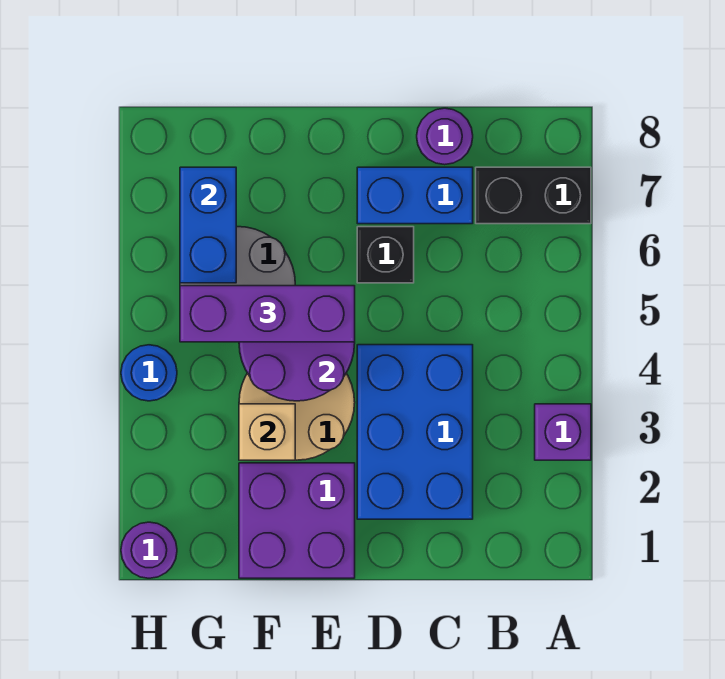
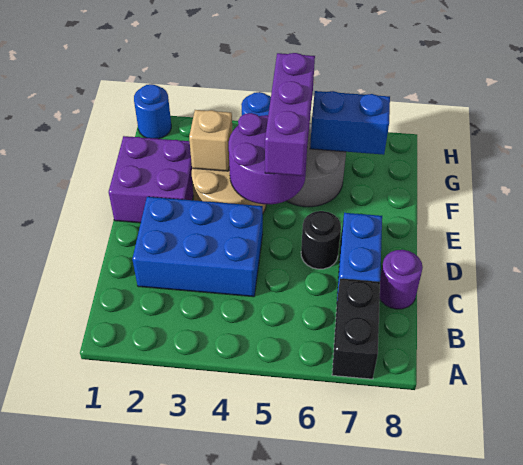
purple brick A3 level 1 -> none
black brick D6 level 1 -> black round brick D6 level 1
purple round brick H1 level 1 -> blue round brick H1 level 1

